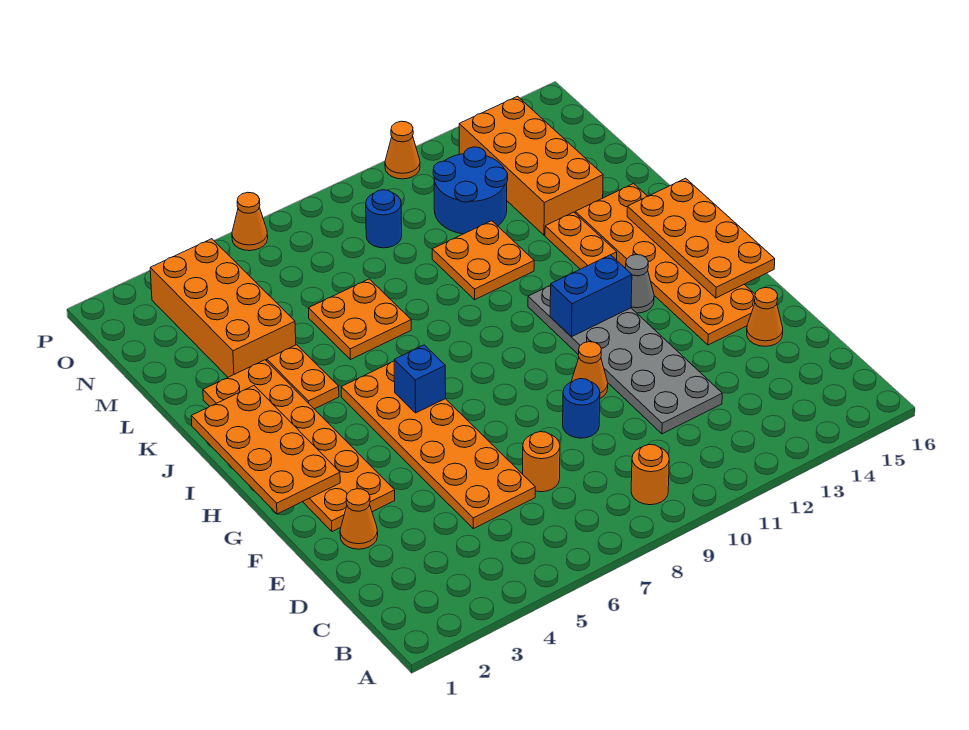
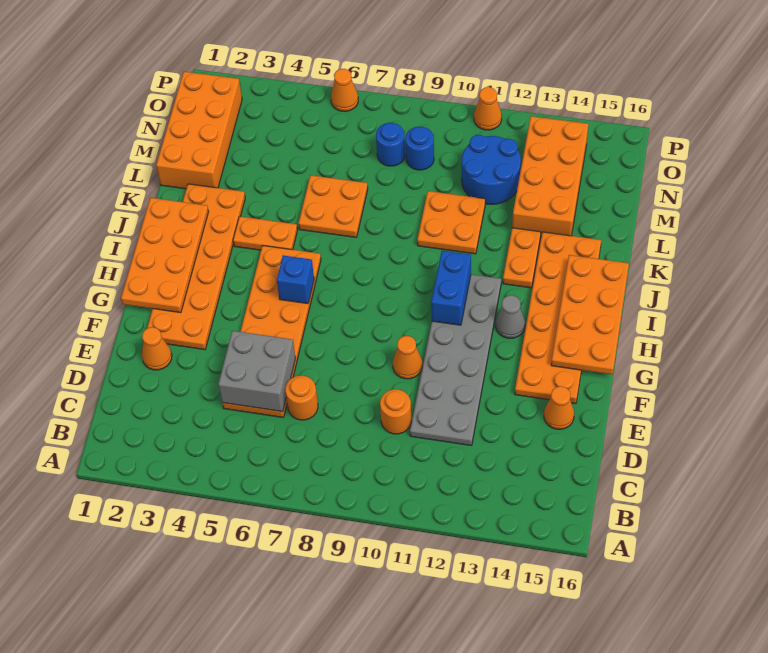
orange round brick B9 level 1 -> orange round brick D10 level 1
none -> grey brick D5:E6 level 2
blue round brick E9 level 1 -> blue round brick N8 level 1
blue brick H11:H12 level 2 -> blue brick H11:I11 level 2
orange plate J4:K4 level 1 -> orange plate J4:J5 level 1
orange brick L3:O4 level 1 -> orange brick L1:O2 level 1

